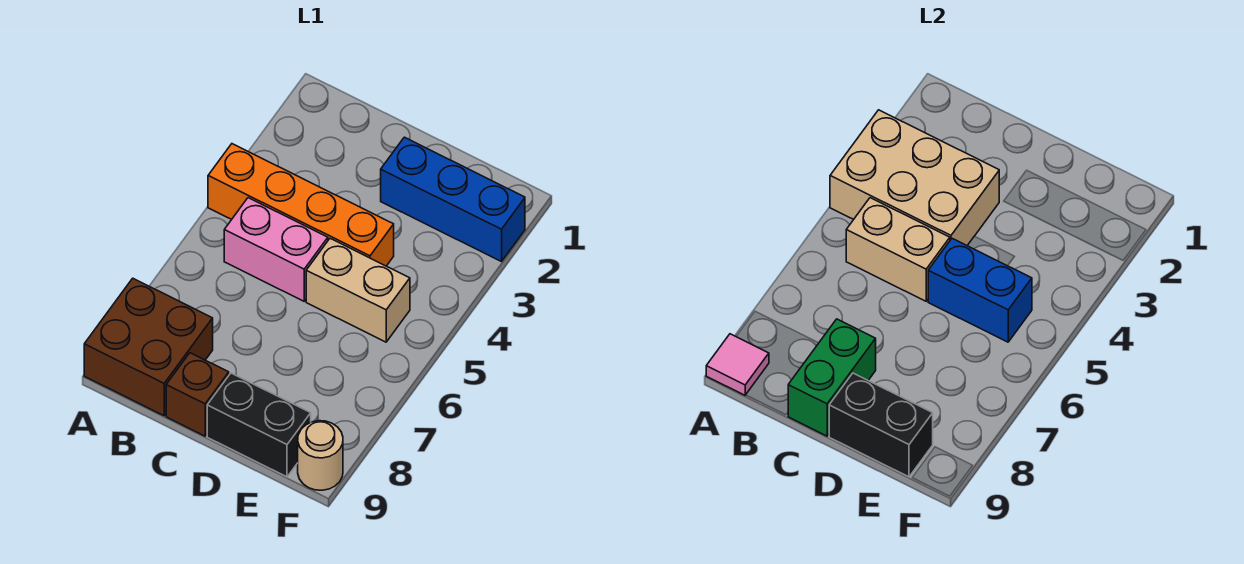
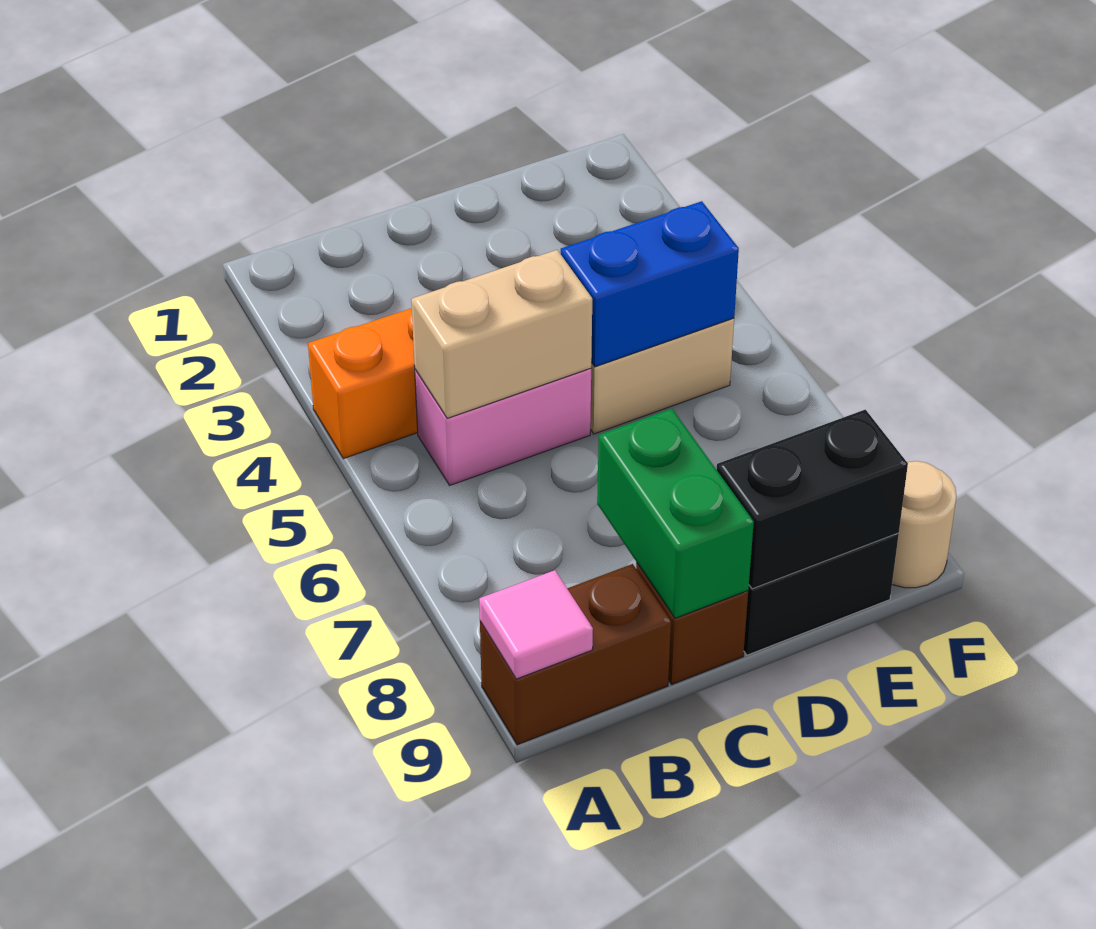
tan brick A3:C4 level 2 -> none
brown brick A8:B9 level 1 -> brown brick A9:B9 level 1
blue brick D2:F2 level 1 -> none

